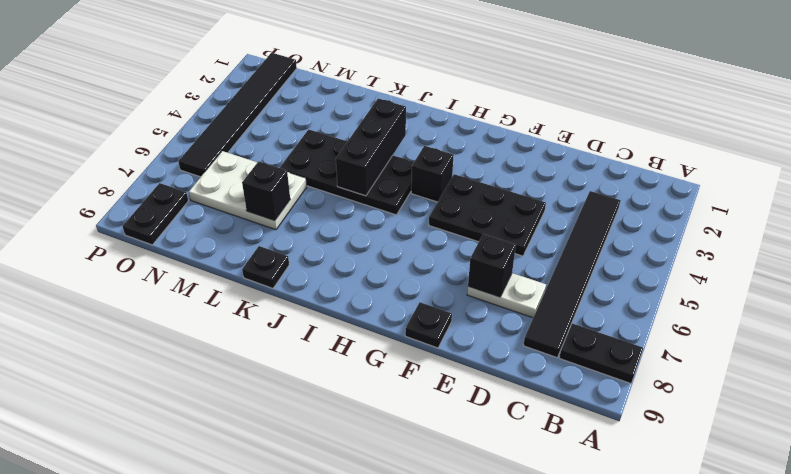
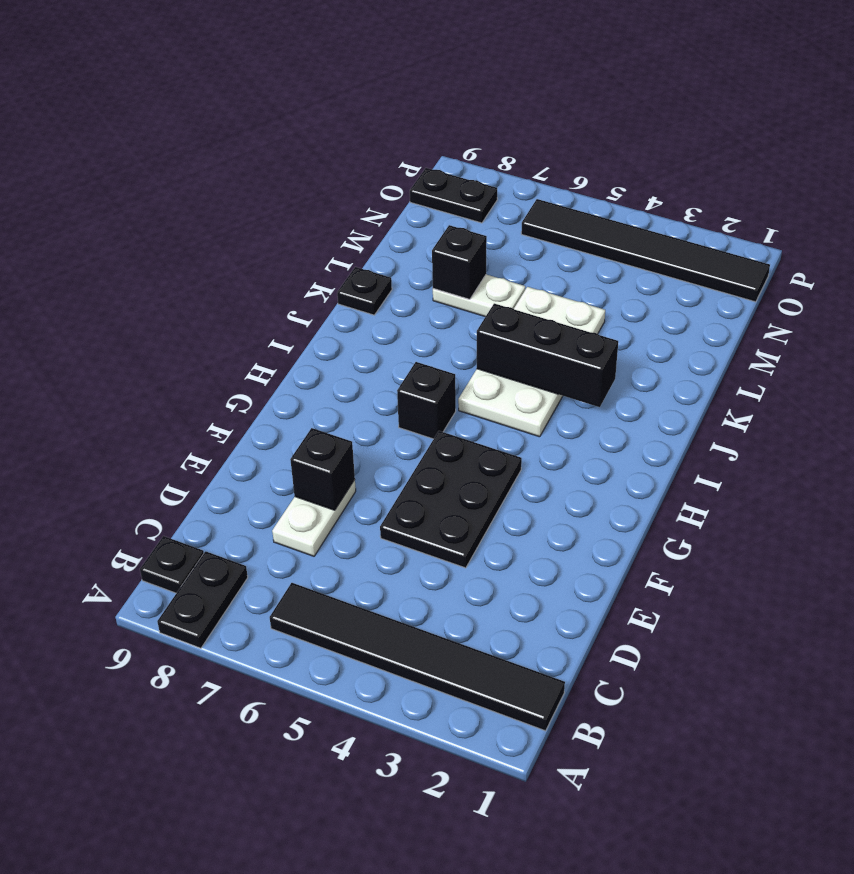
black tile C3:C8 level 1 -> black tile B1:B6 level 1
black plate F9 level 1 -> black plate B9 level 1
black brick H4 level 1 -> black brick H6 level 1
black plate I4:L5 level 1 -> white plate I4:L5 level 1
white plate L6:N7 level 1 -> white plate L6:L7 level 1

